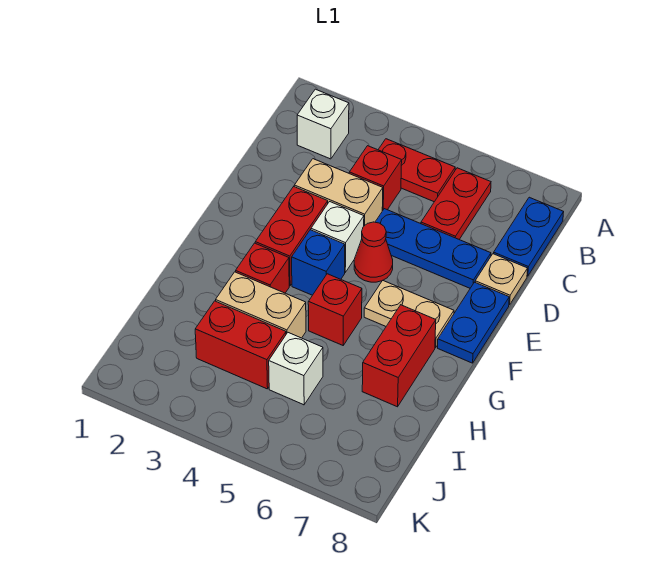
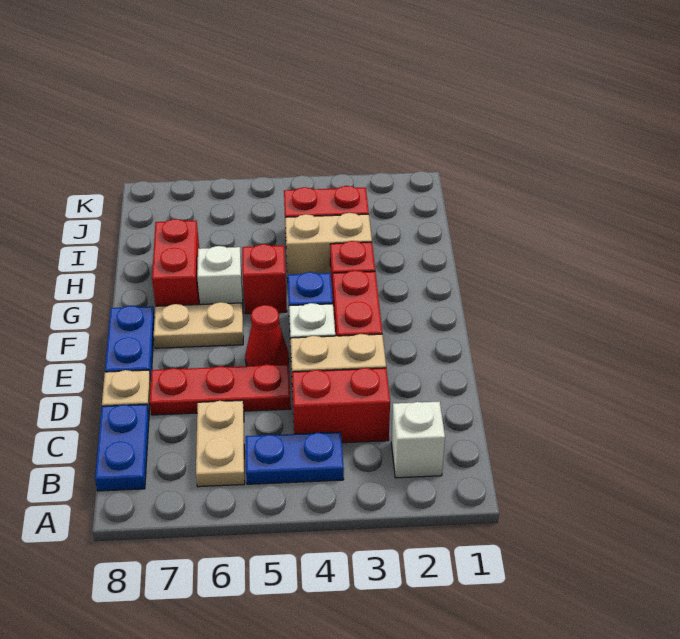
red plate B4:B5 level 1 -> blue plate B4:B5 level 1
red plate B6:C6 level 1 -> tan plate B6:C6 level 1
red brick C4 level 1 -> red brick C3:C4 level 1
blue plate D5:D7 level 1 -> red plate D5:D7 level 1
white brick I5 level 1 -> white brick G6 level 1

